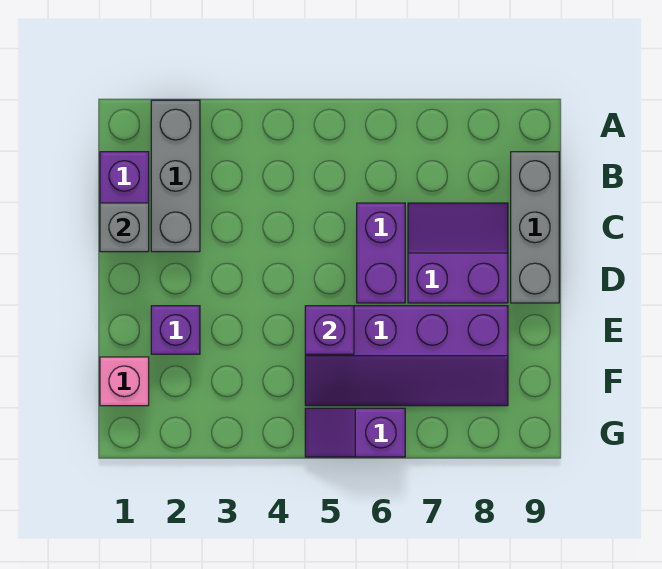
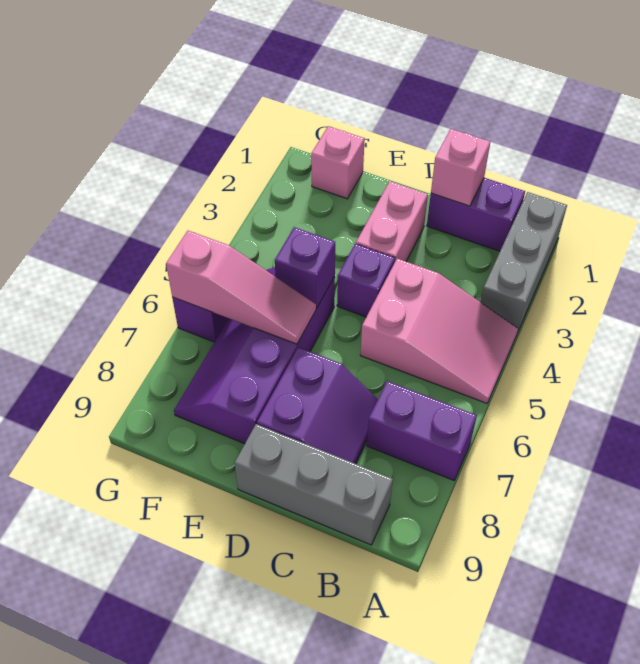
grey brick A2:C2 level 1 -> grey brick A1:A3 level 1
none -> pink slope A4:C5 level 1 top C
grey brick C1 level 2 -> pink brick C1 level 2
purple brick C6:D6 level 1 -> purple brick A7:B7 level 1
none -> pink brick D2:D3 level 1
purple brick E2 level 1 -> purple brick D4 level 1
none -> pink slope E6:G6 level 2 top G

